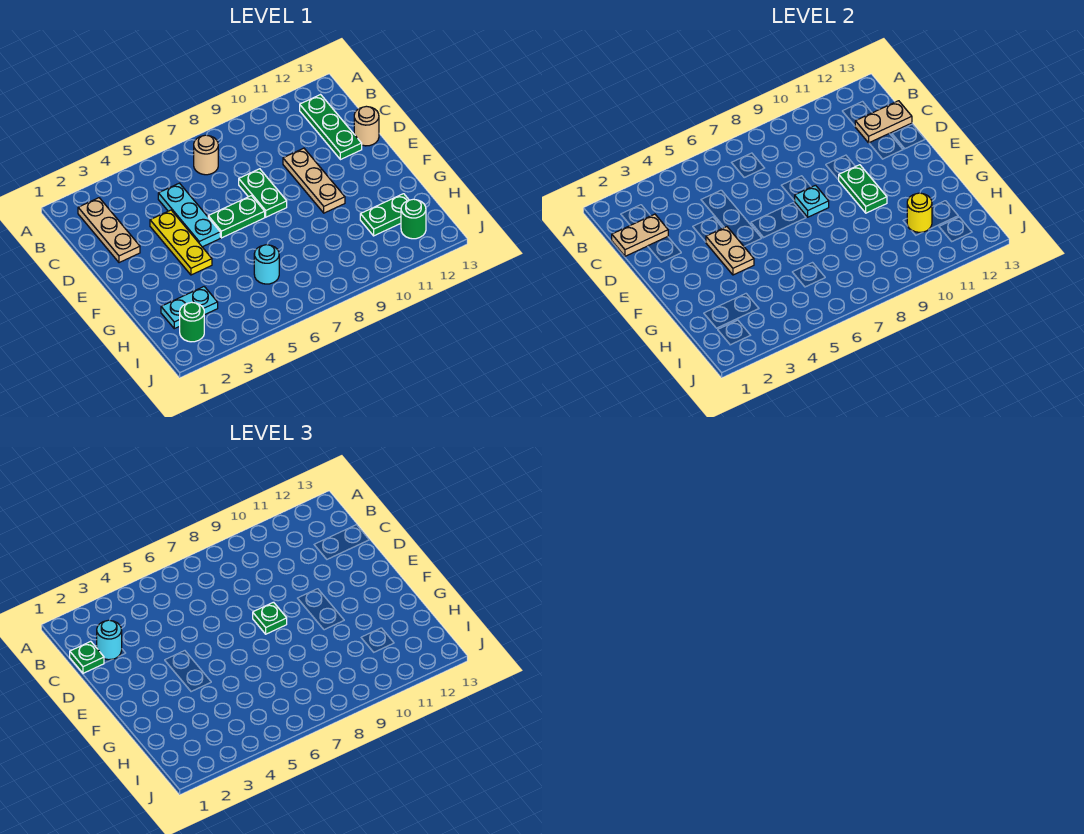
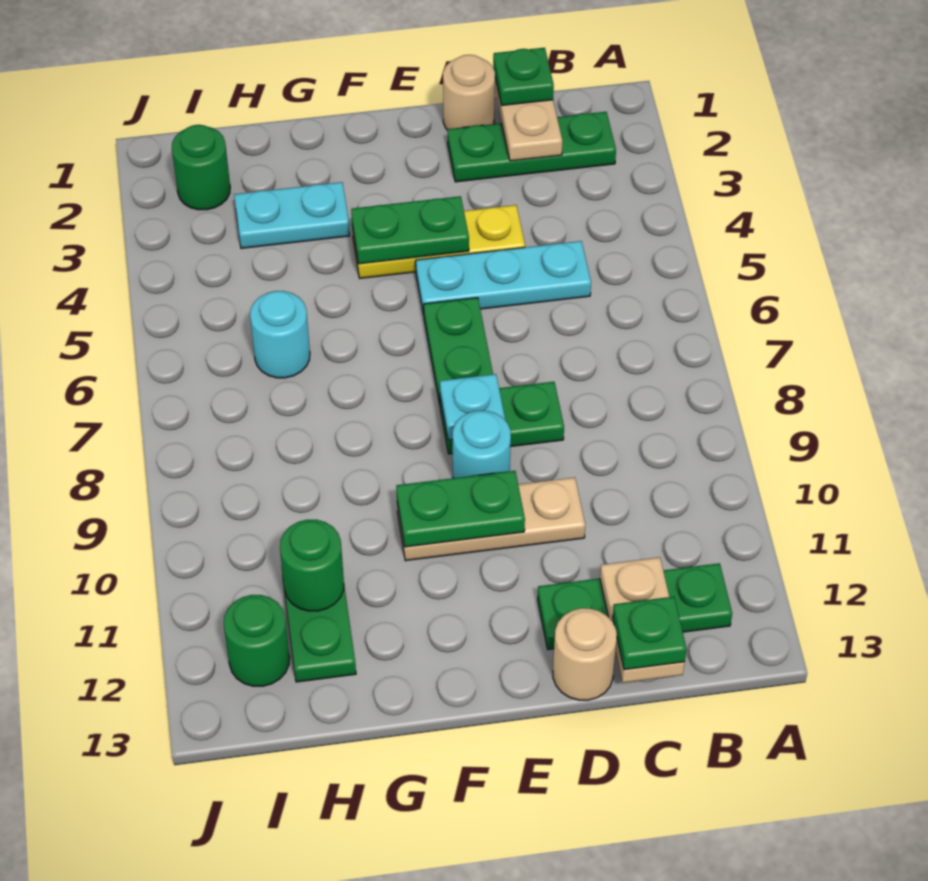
tan plate B2:D2 level 1 -> green plate B2:D2 level 1
tan round brick B7 level 1 -> tan round brick D1 level 1
cyan round brick C2 level 3 -> cyan round brick E9 level 1
tan plate E4:F4 level 2 -> green plate E4:F4 level 2
green plate E8 level 3 -> green plate C13 level 3
cyan plate H2:H3 level 1 -> cyan plate G3:H3 level 1
yellow round brick H11 level 2 -> green round brick H11 level 2

